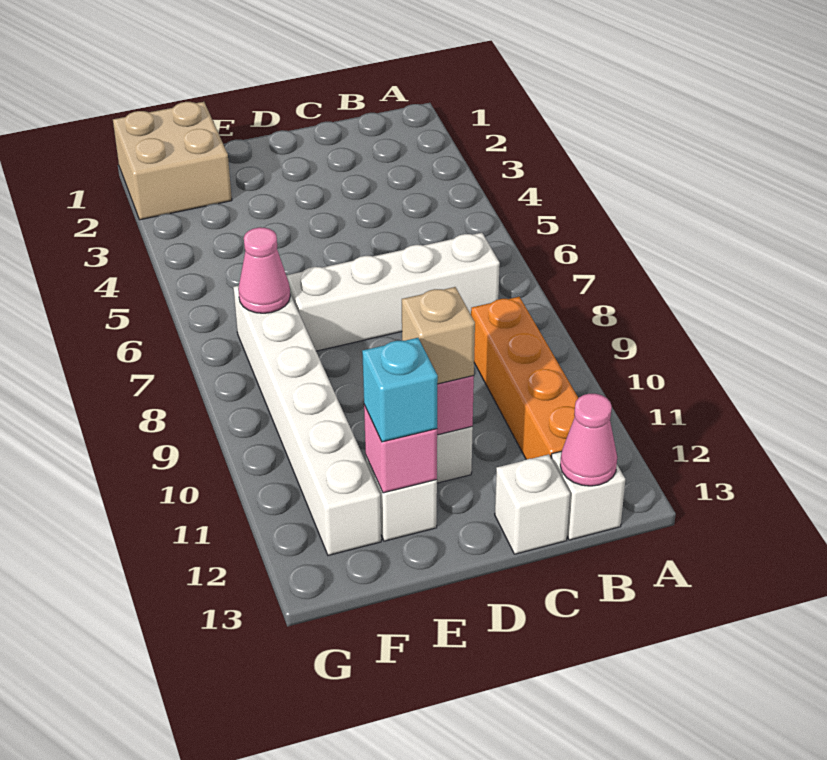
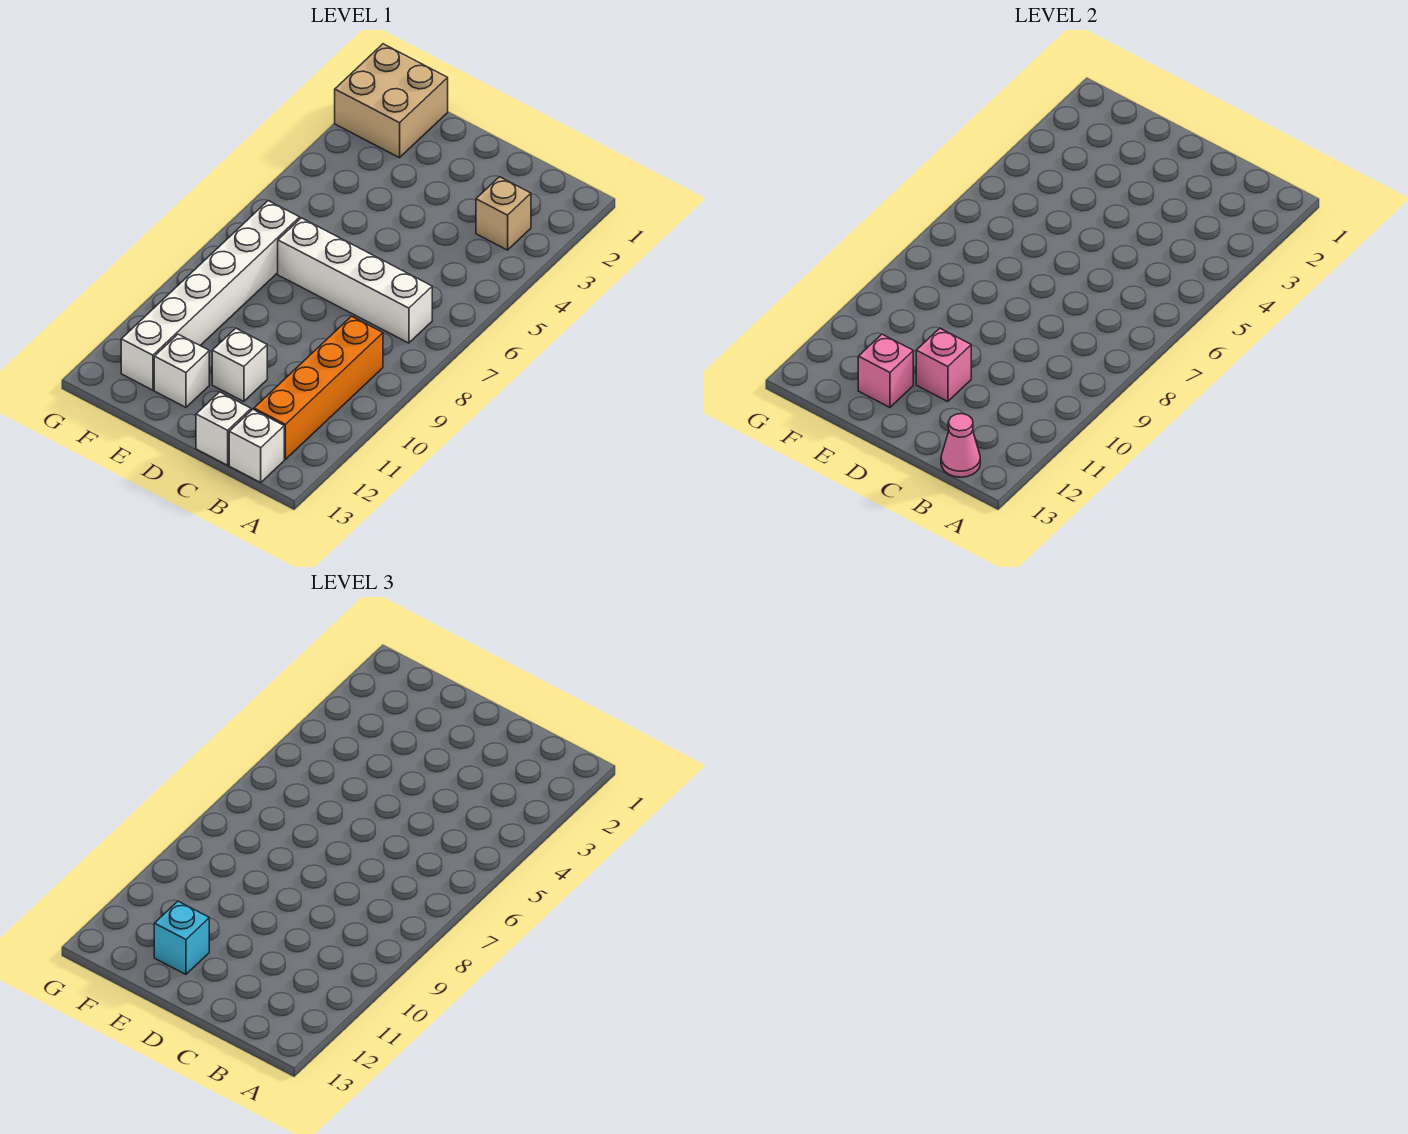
tan brick D11 level 3 -> tan brick B3 level 1
pink cone F7 level 2 -> none

